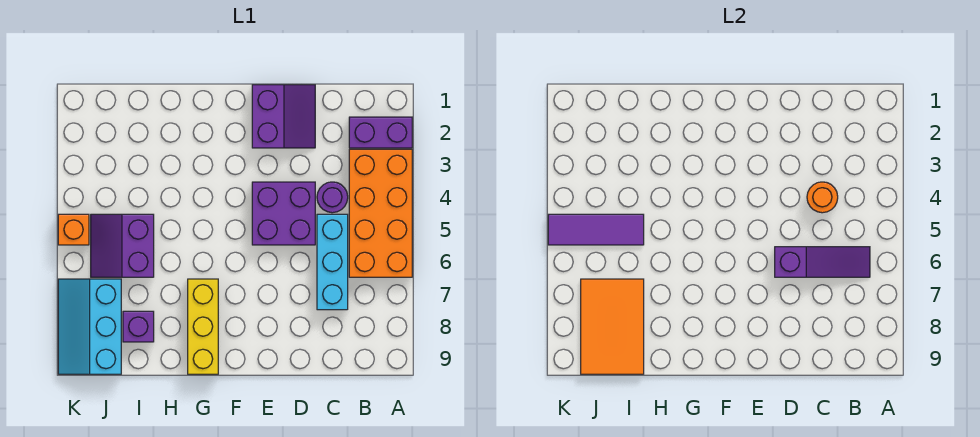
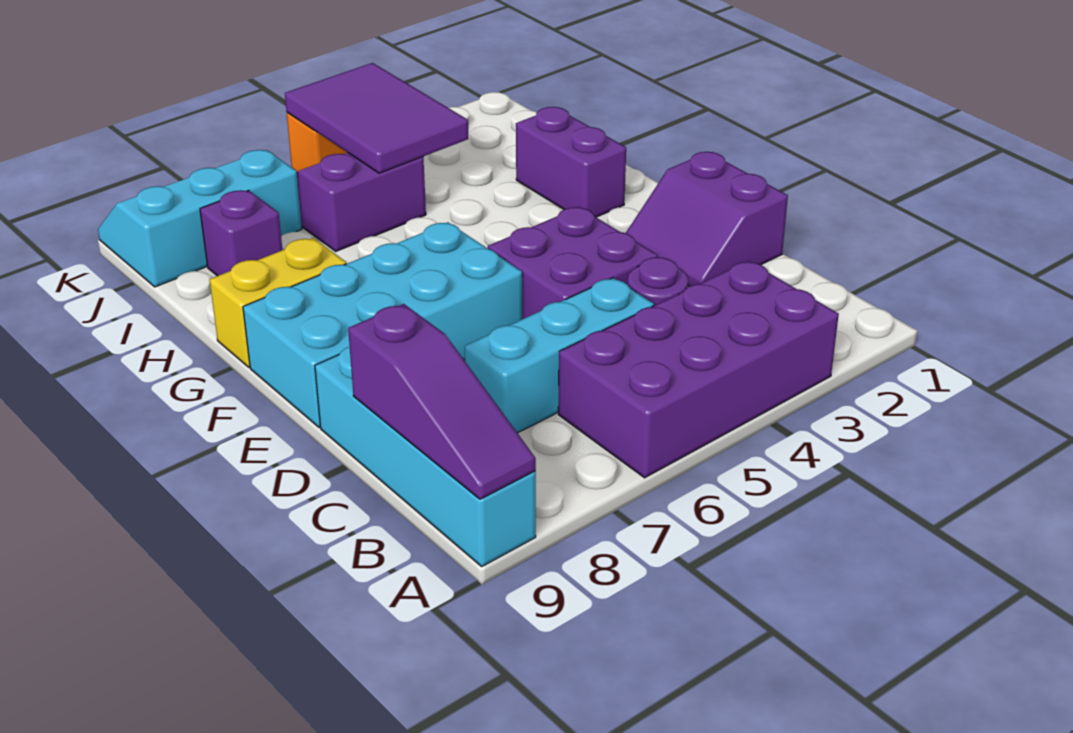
purple brick A2:B2 level 1 -> purple brick G2:H2 level 1
orange brick A3:B6 level 1 -> purple brick A3:B6 level 1
none -> cyan brick A9:D9 level 1
purple slope B6:D6 level 2 top D -> purple slope A9:C9 level 2 top C
orange round brick C4 level 2 -> none
purple slope D1:E2 level 1 top E -> purple slope D1:E2 level 1 top 1
none -> cyan brick E6:F9 level 1
yellow brick G7:G9 level 1 -> yellow brick G8:G9 level 1
purple tile I5:K5 level 2 -> purple tile I4:K5 level 2
orange tile I7:J9 level 2 -> none

